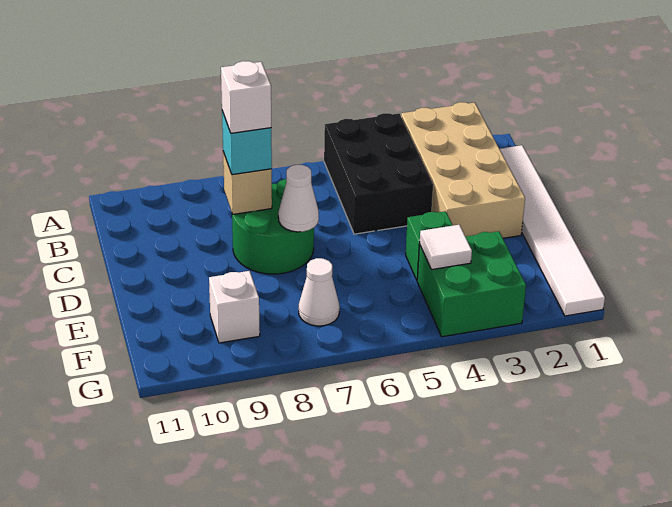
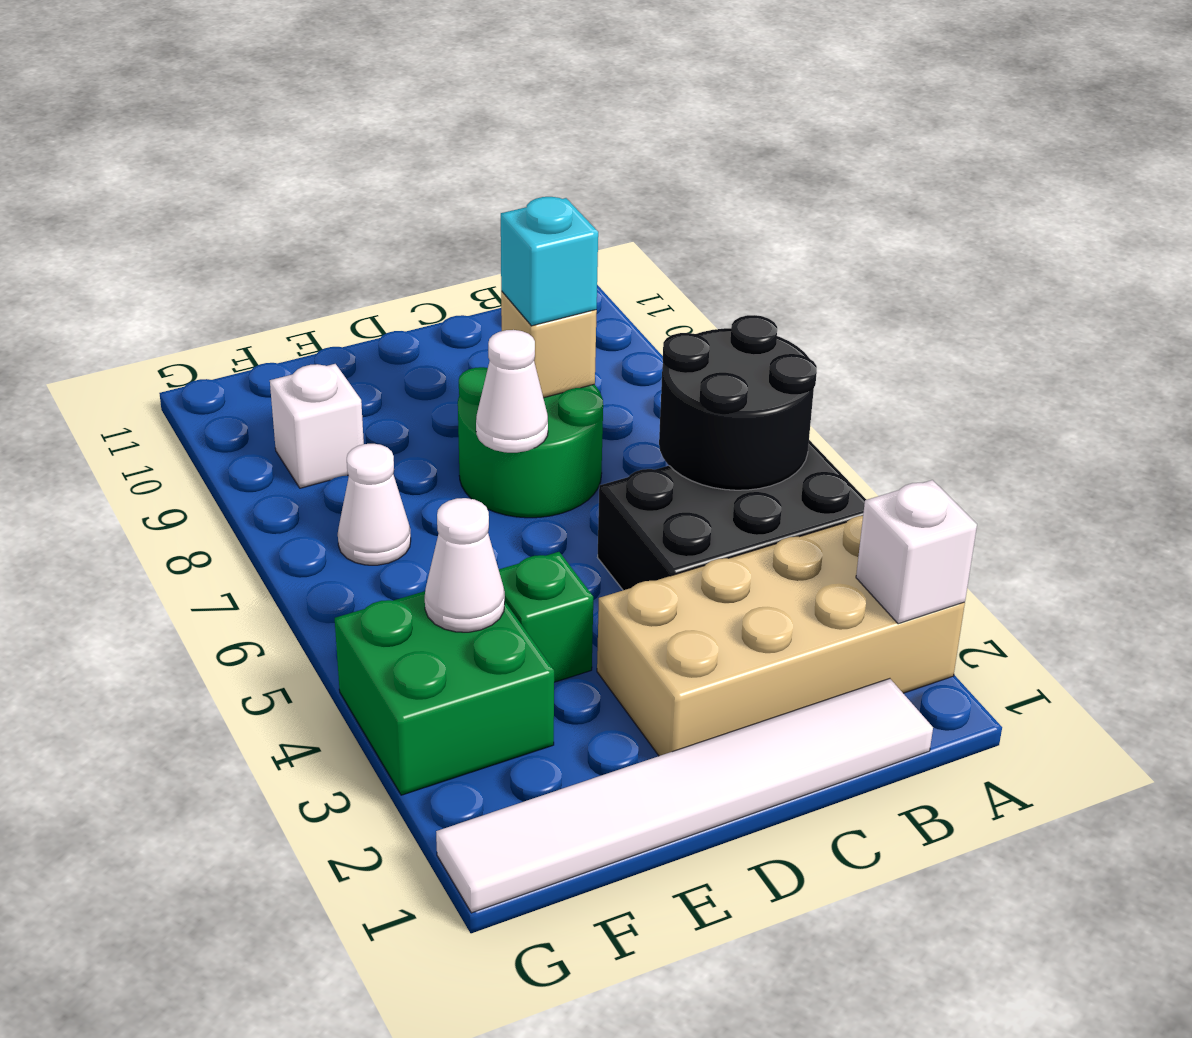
none -> black round brick A5:B6 level 2
white brick C8 level 4 -> white brick A2 level 2
white tile F4 level 2 -> white cone F4 level 2

